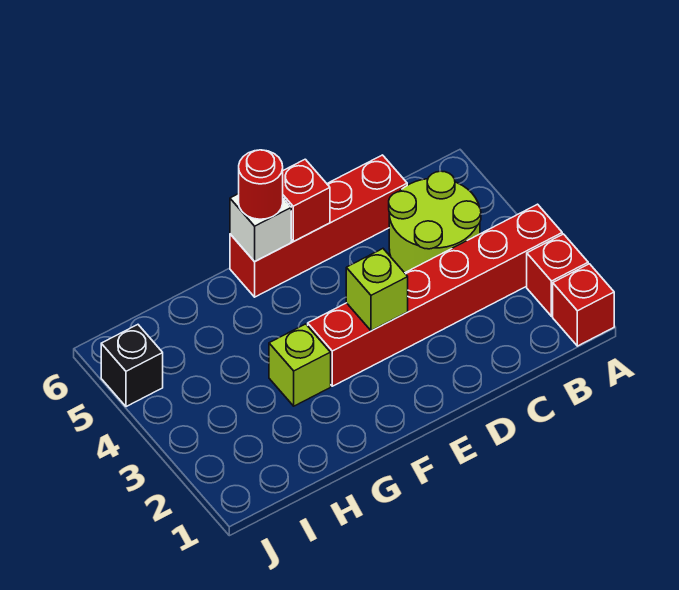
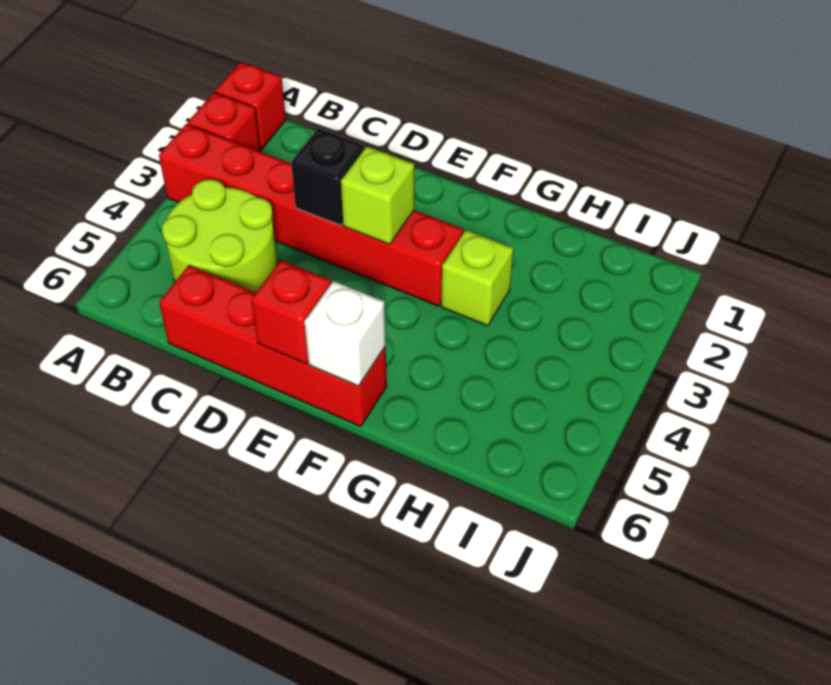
red round brick F6 level 3 -> none
black brick J5 level 1 -> black brick D3 level 2

